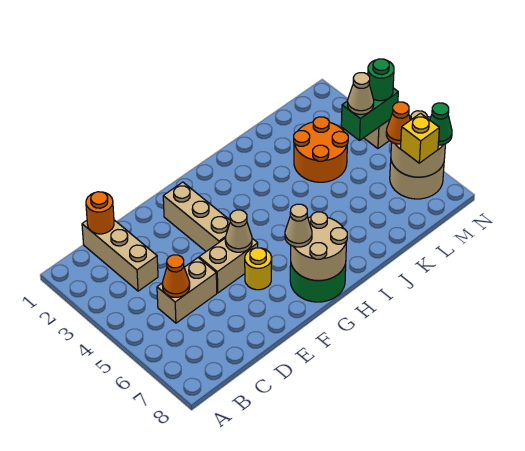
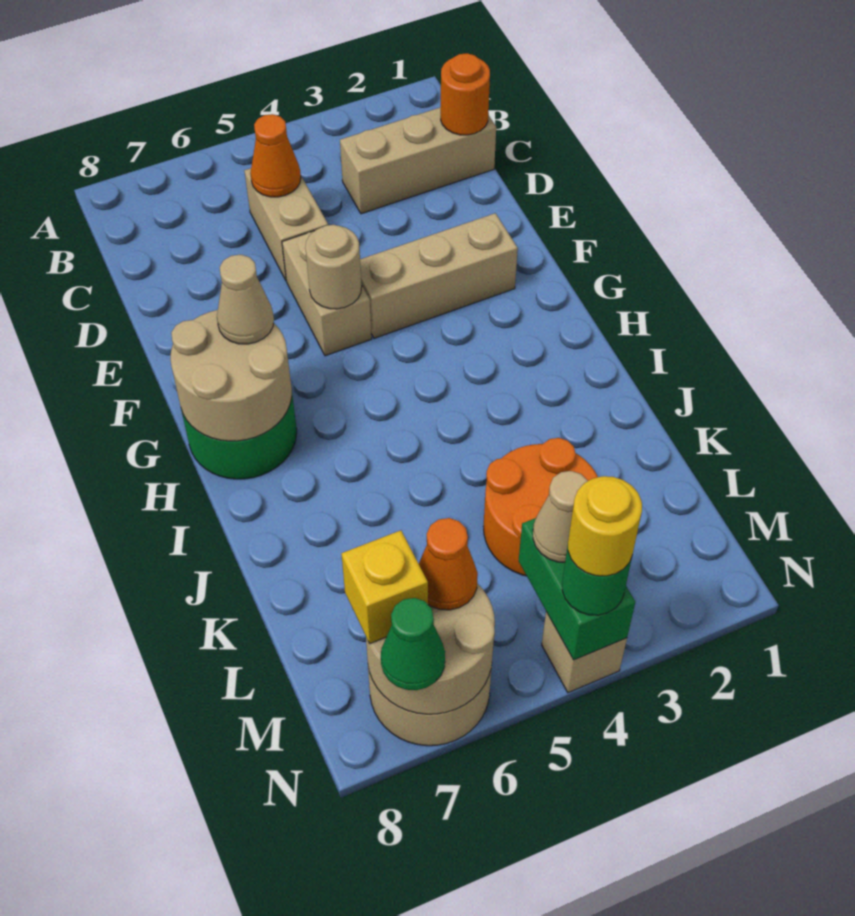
tan cone F5 level 2 -> tan round brick F5 level 2
yellow round brick F6 level 1 -> yellow round brick N4 level 4

